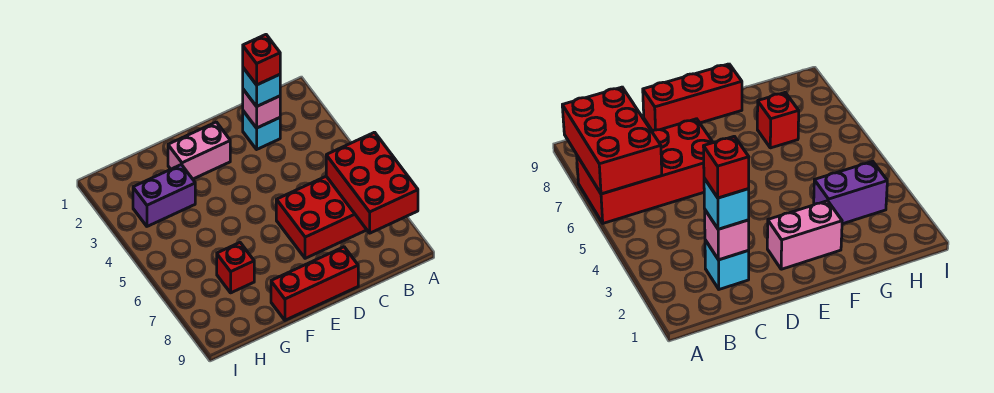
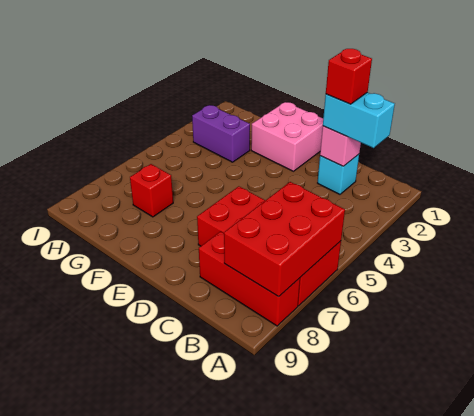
cyan brick C2 level 3 -> cyan brick B2:C2 level 3
red brick D9:F9 level 1 -> red brick A8:C8 level 1
pink brick E2:F2 level 1 -> pink brick E1:F2 level 1

